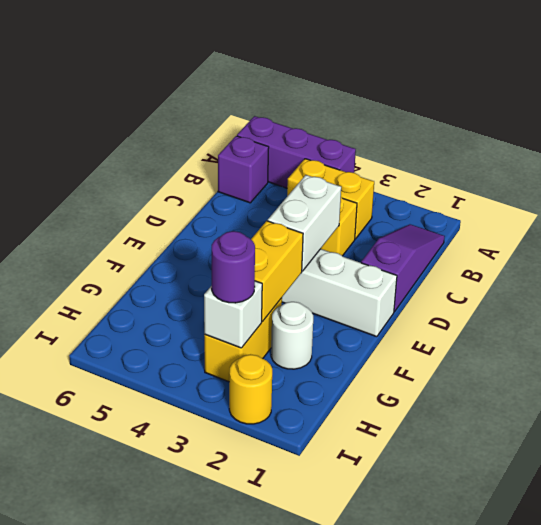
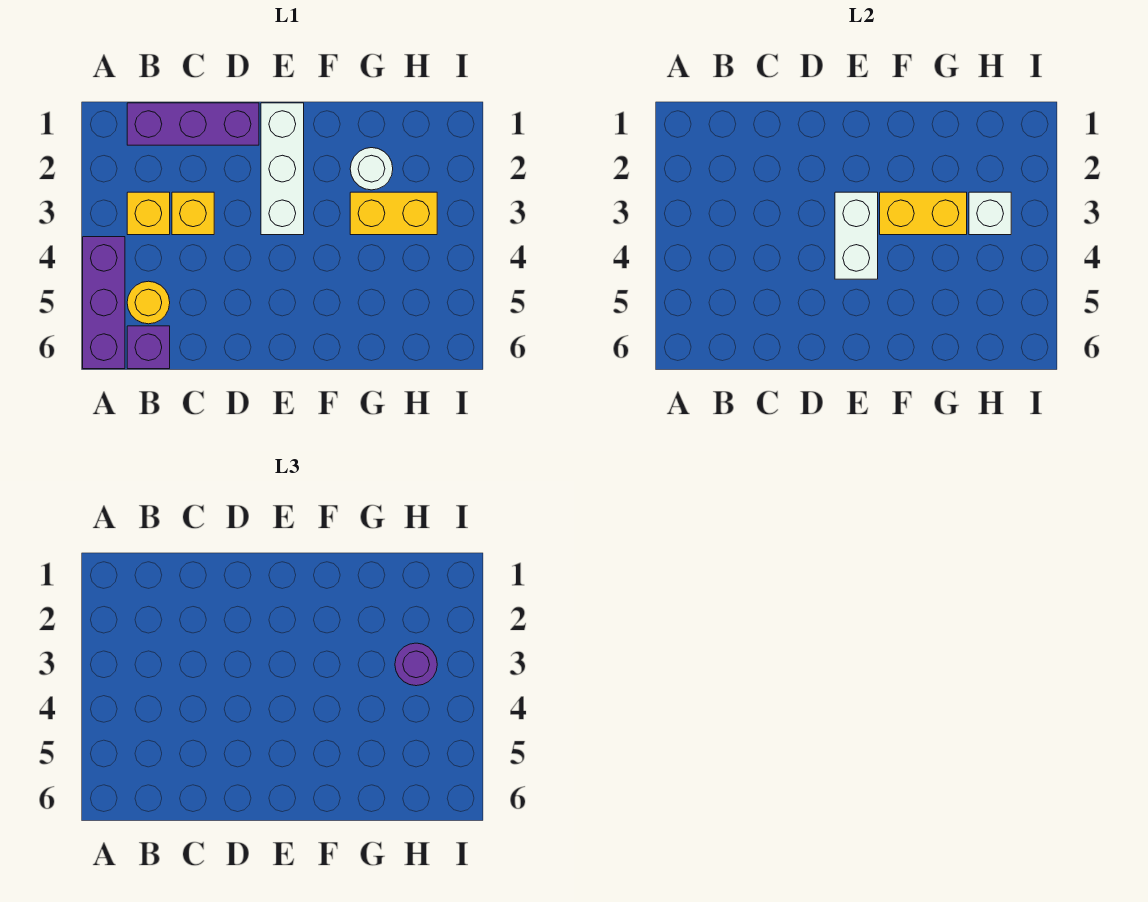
purple slope B1:D1 level 1 top D -> purple brick B1:D1 level 1
yellow brick B3:B4 level 1 -> yellow brick B3 level 1
white brick D3:E3 level 2 -> white brick E3:E4 level 2
yellow round brick I2 level 1 -> yellow round brick B5 level 1

